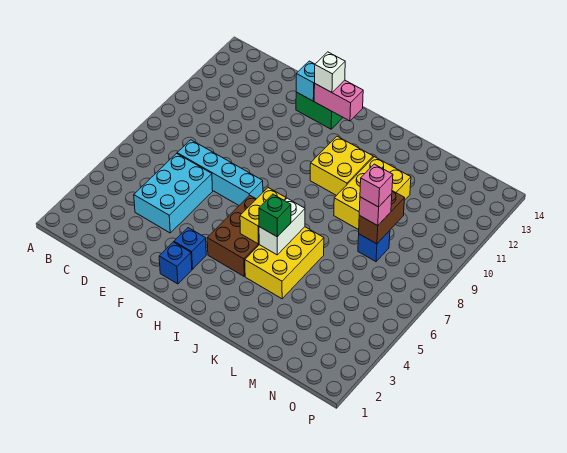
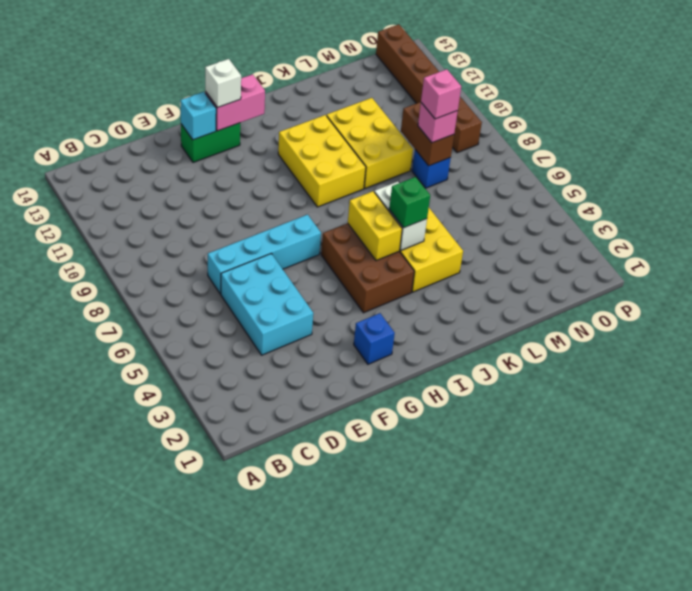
blue brick G3 level 1 -> none
yellow brick I10:J11 level 1 -> yellow brick I9:J11 level 1
none -> brown brick O9:O14 level 1

